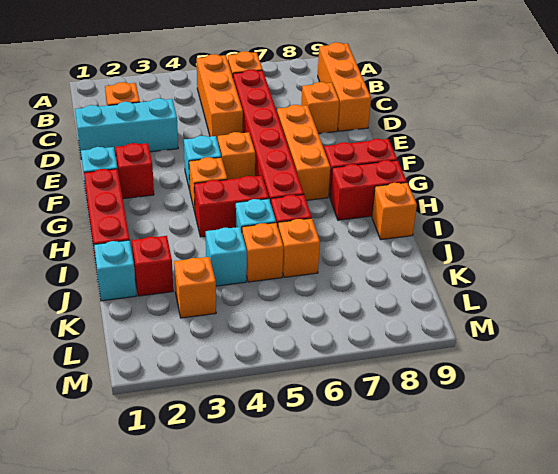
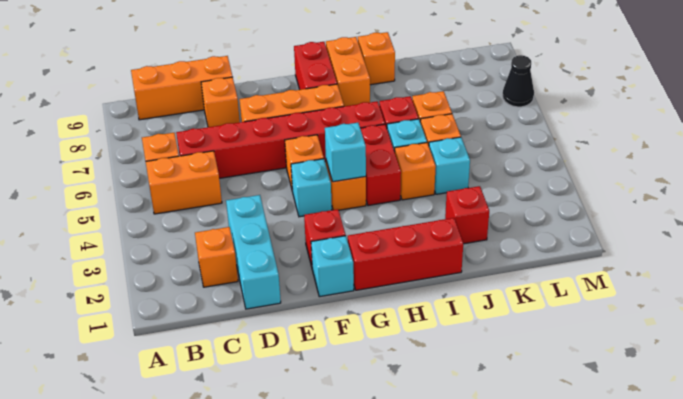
orange brick B5:D5 level 1 -> orange brick B5:C5 level 1
red brick H8:H9 level 1 -> orange brick H8:H9 level 1
cyan brick J1 level 1 -> cyan brick G4 level 2
orange brick K3 level 1 -> orange brick I4 level 1
none -> black cone M7 level 1

